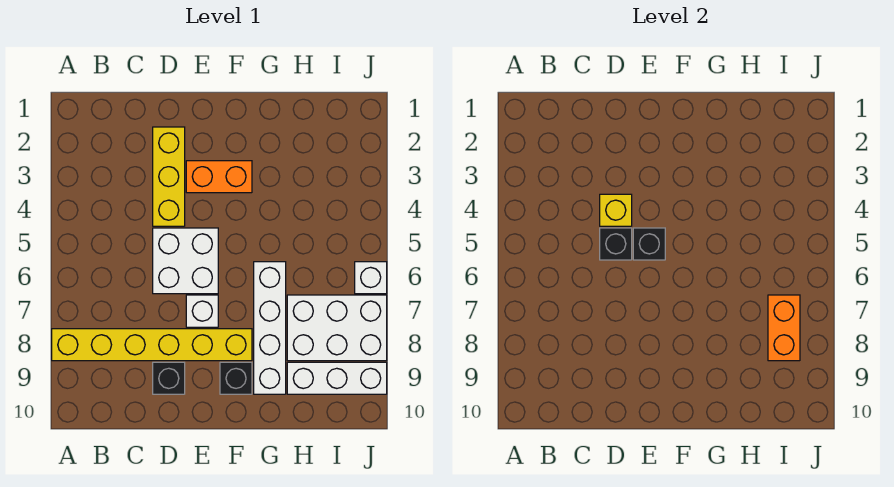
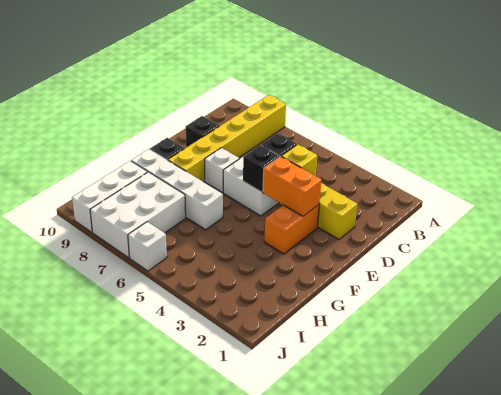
orange brick I7:I8 level 2 -> orange brick E3:E4 level 2

